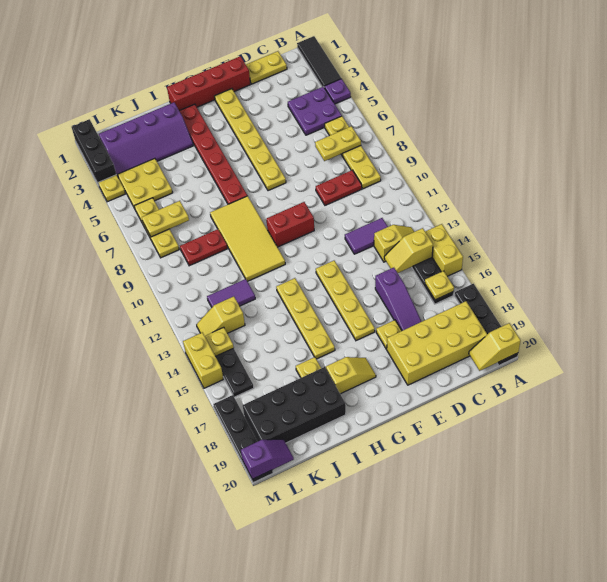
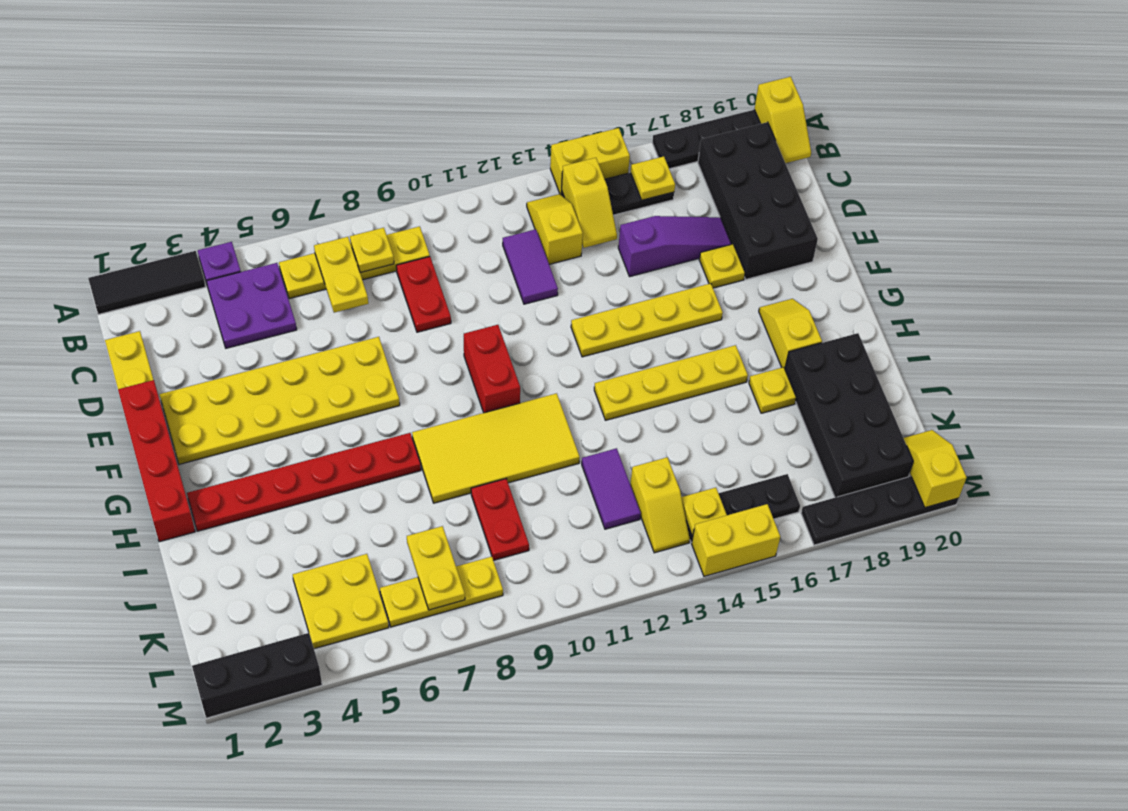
yellow brick B18:E19 level 1 -> black brick B18:E19 level 1
yellow plate F2:F7 level 1 -> yellow plate E2:F7 level 1
purple slope I2:L3 level 1 top 2 -> none
purple slope L20:M20 level 2 top M -> yellow slope L20:M20 level 2 top M
yellow plate M4 level 1 -> yellow plate B8 level 2

